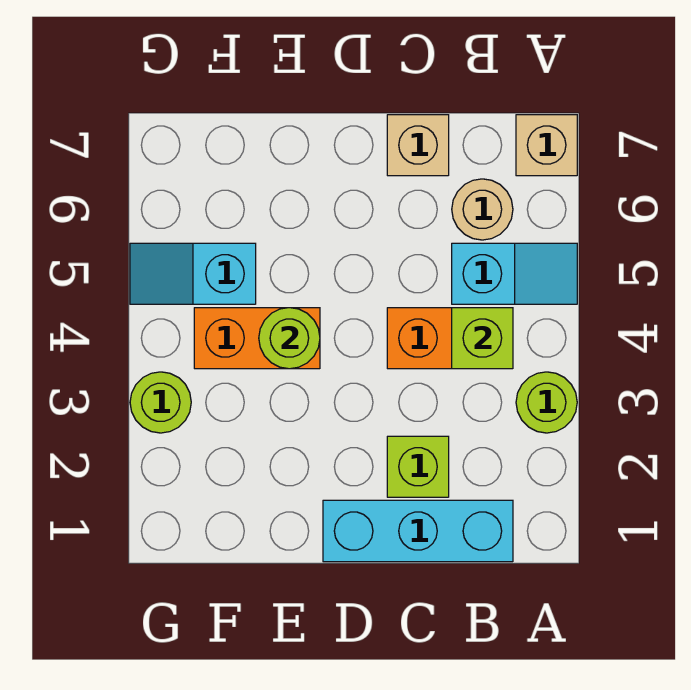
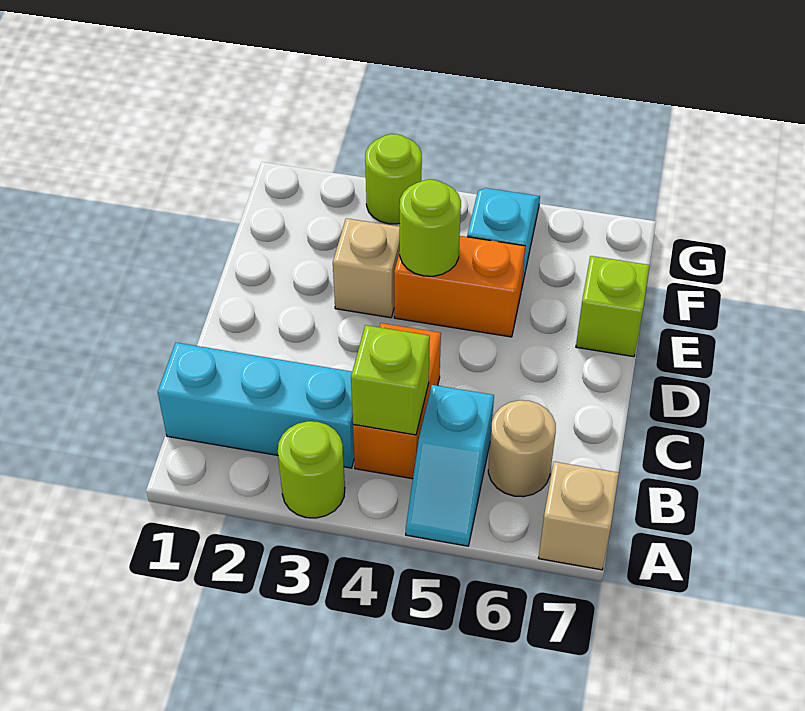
cyan brick B1:D1 level 1 -> cyan brick B1:B3 level 1
lime brick C2 level 1 -> lime brick E7 level 1
tan brick C7 level 1 -> tan brick E3 level 1
orange brick E4:F4 level 1 -> orange brick E4:E5 level 1

